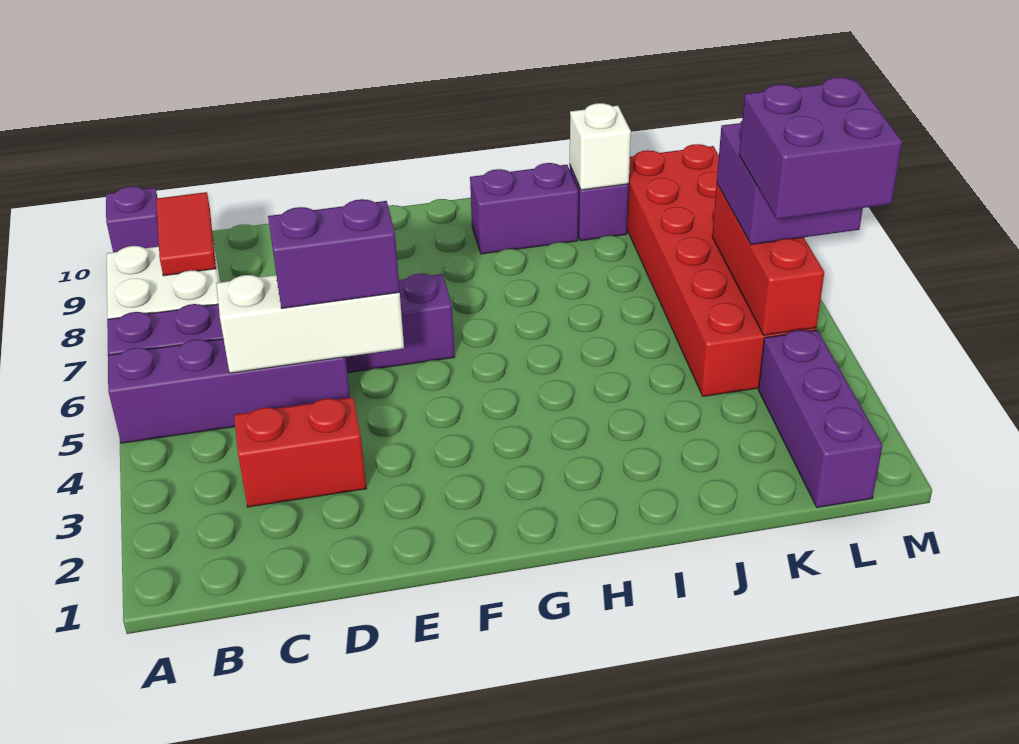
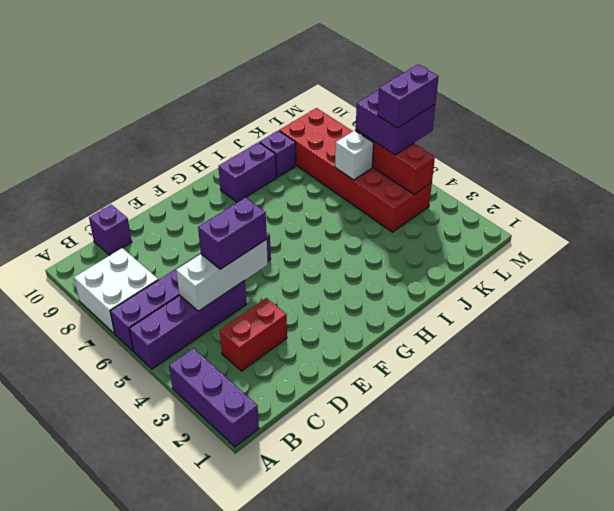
purple brick A10 level 1 -> purple brick C10 level 1
red tile B8:B9 level 2 -> none
white brick J9 level 2 -> white brick K6 level 2
purple brick L1:L3 level 1 -> purple brick A1:A3 level 1
purple brick L4:M5 level 4 -> purple brick L5:M5 level 4

